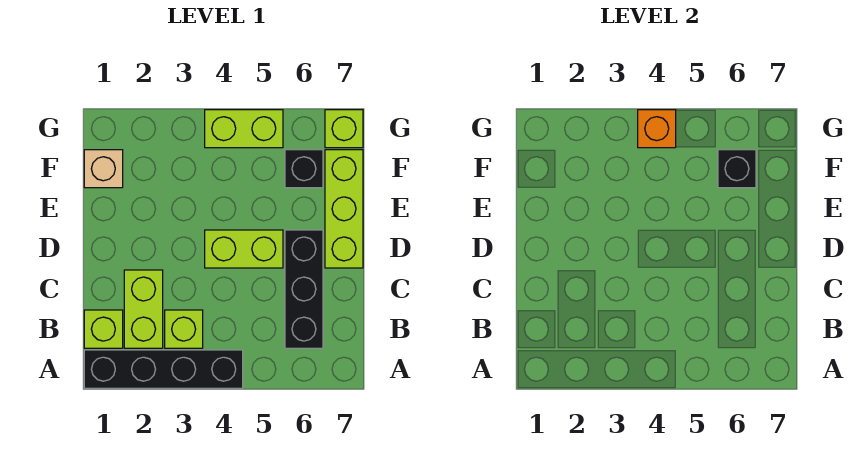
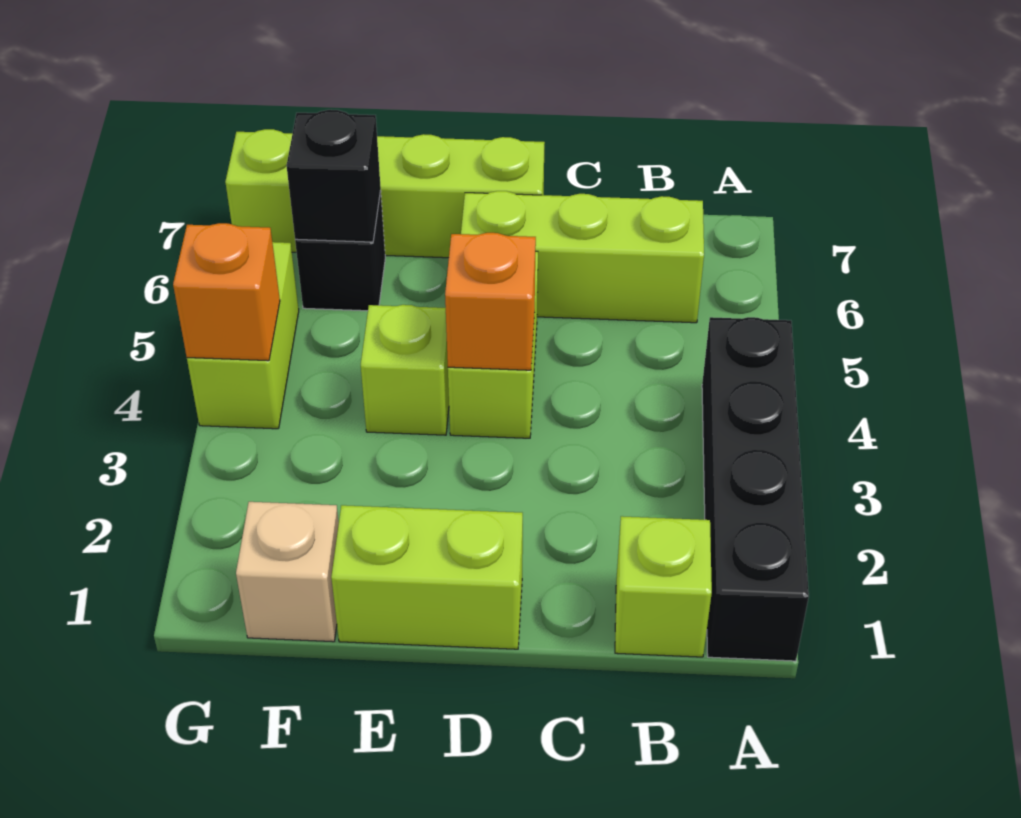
lime brick B2:C2 level 1 -> lime brick D1:E1 level 1
lime brick B3 level 1 -> lime brick E4 level 1
black brick B6:D6 level 1 -> lime brick B6:D6 level 1
none -> orange brick D4 level 2

